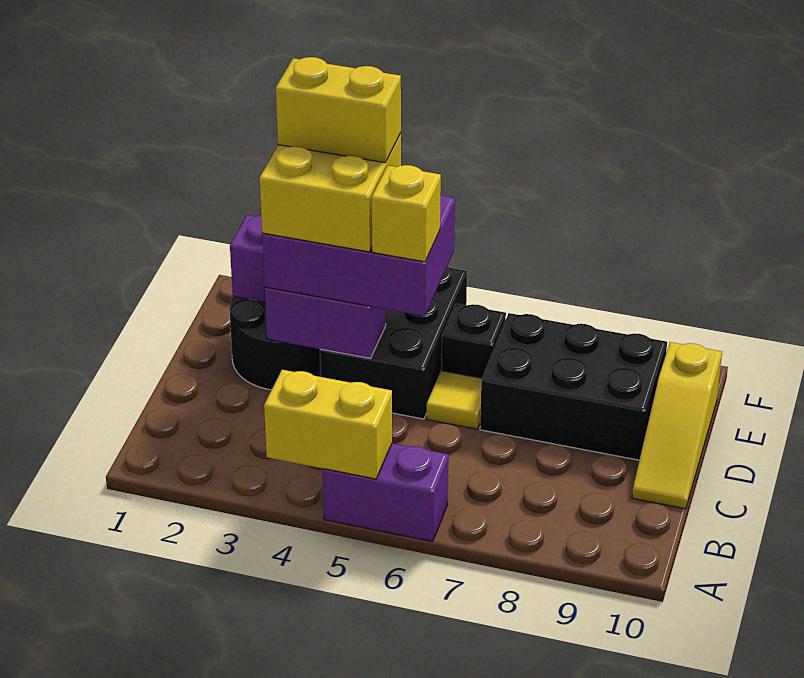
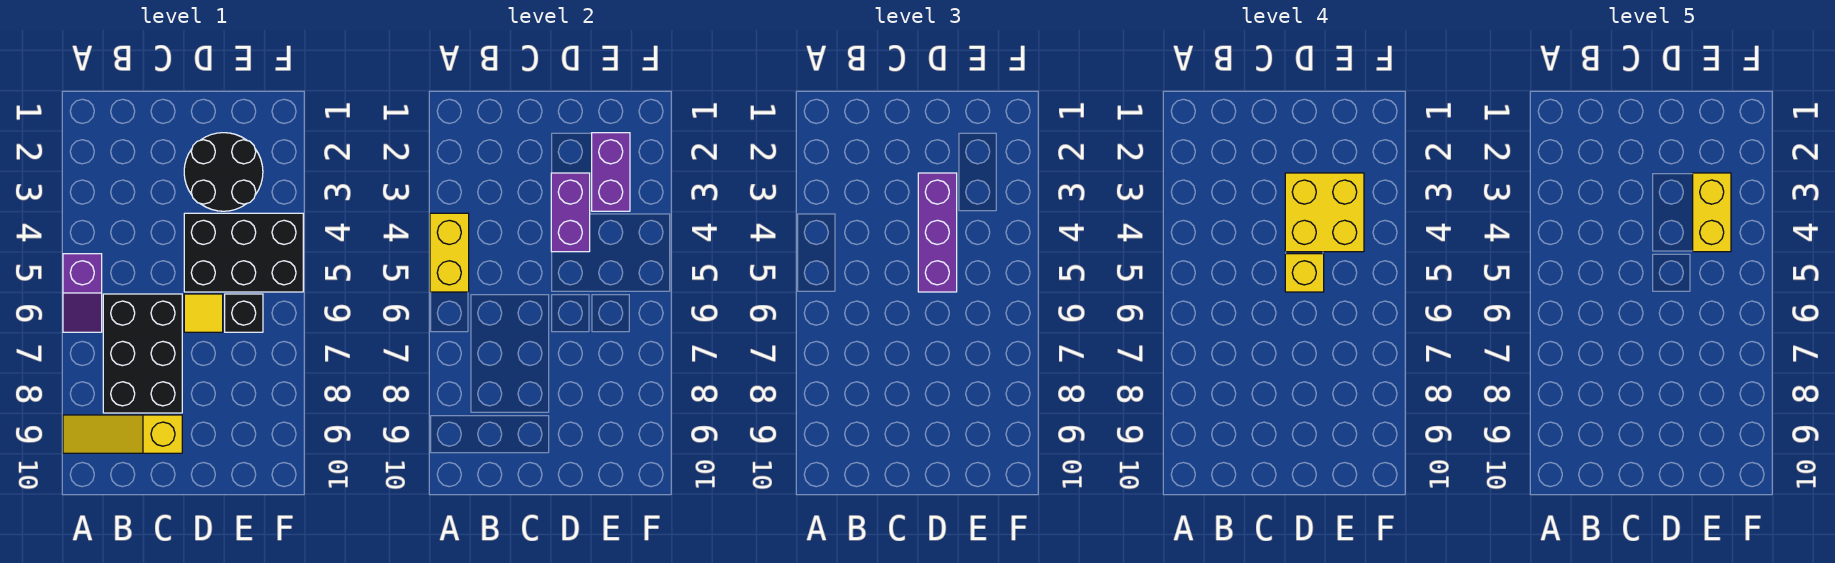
purple brick A5:A6 level 1 -> purple slope A5:A6 level 1 top 5
yellow slope C10:E10 level 1 top E -> yellow slope A9:C9 level 1 top C
purple brick D3:E5 level 3 -> purple brick D3:D5 level 3
black brick D7:E9 level 1 -> black brick B6:C8 level 1

